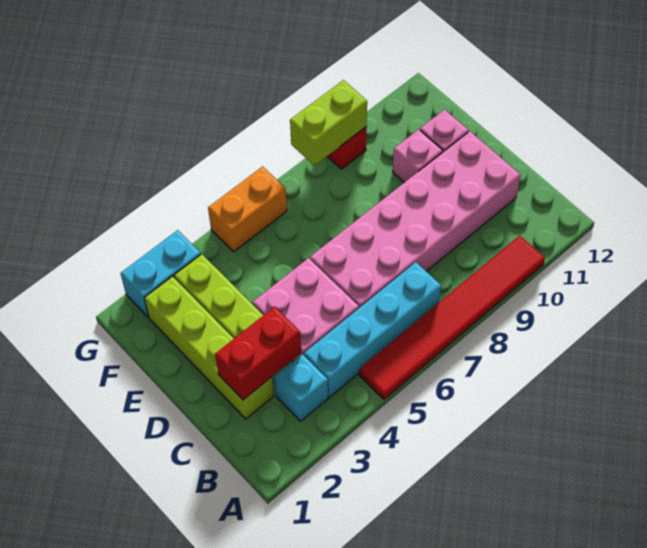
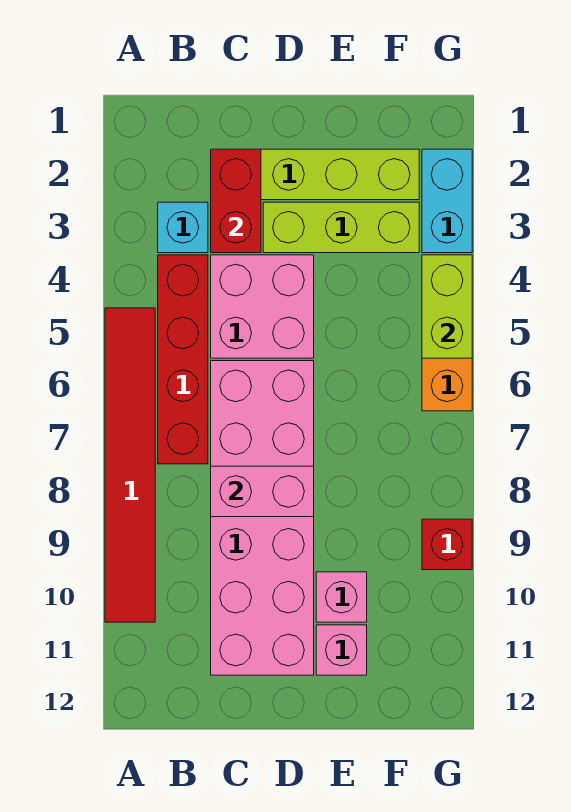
cyan brick B4:B7 level 1 -> red brick B4:B7 level 1
none -> pink brick C8:D8 level 2
lime brick G8:G9 level 2 -> lime brick G4:G5 level 2

